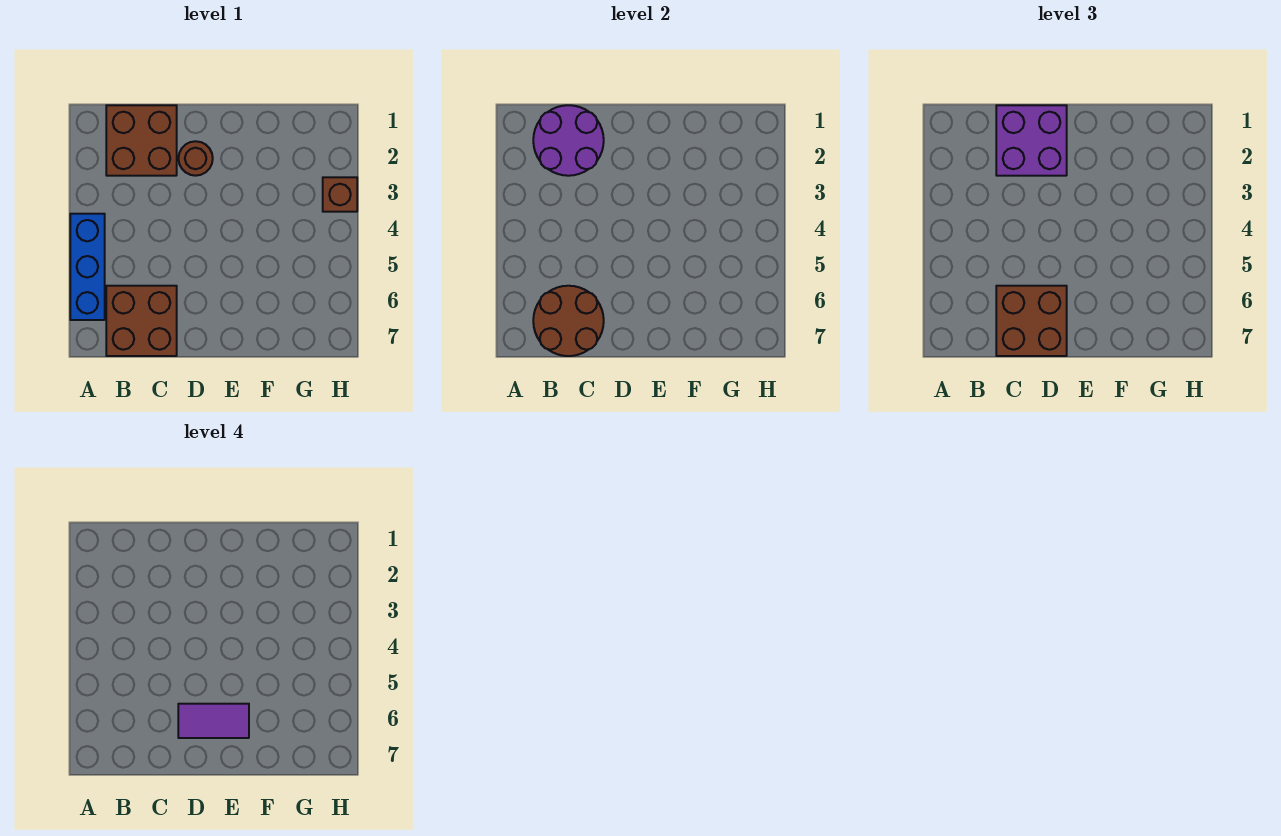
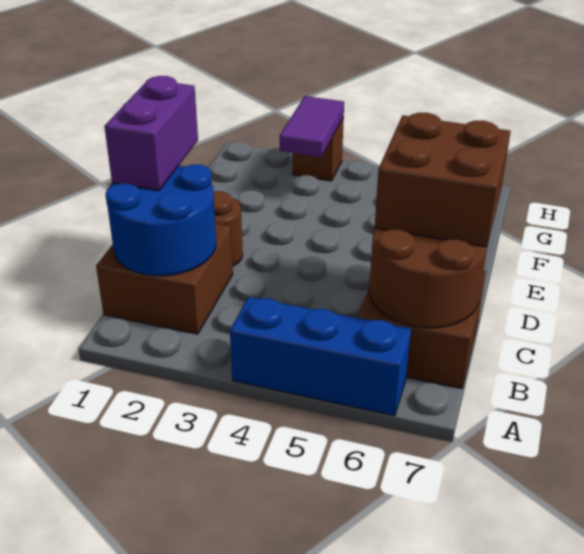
purple round brick B1:C2 level 2 -> blue round brick B1:C2 level 2
purple brick C1:D2 level 3 -> purple brick C1:D1 level 3
purple tile D6:E6 level 4 -> purple tile G3:H3 level 2

